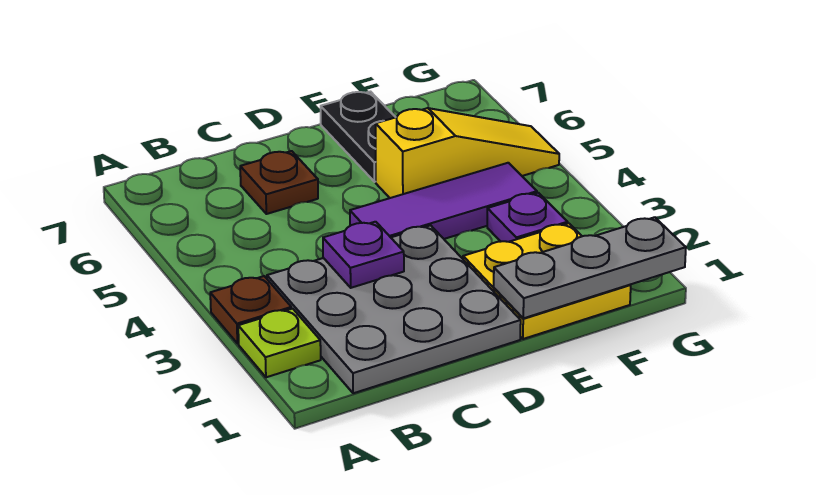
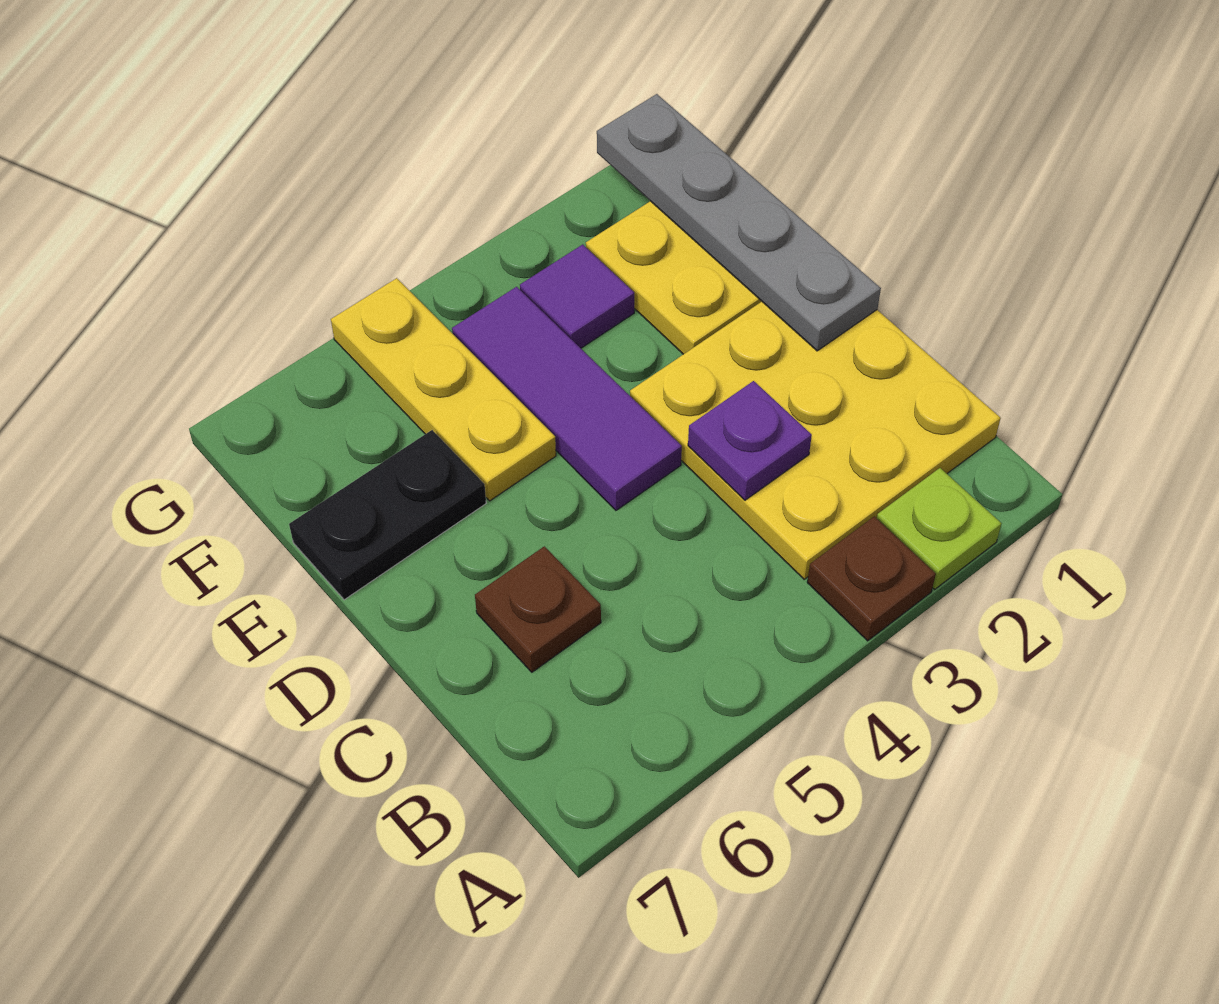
grey plate B1:D3 level 1 -> yellow plate B1:D3 level 1
grey plate E1:G1 level 2 -> grey plate D1:G1 level 2
yellow slope E5:G5 level 1 top E -> yellow plate E5:G5 level 1
purple plate F3 level 1 -> purple tile F3 level 1

